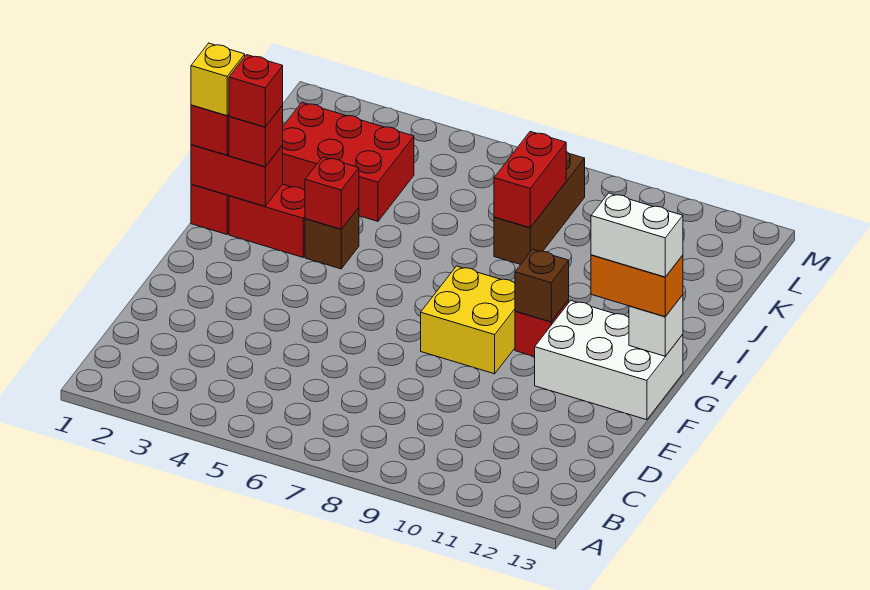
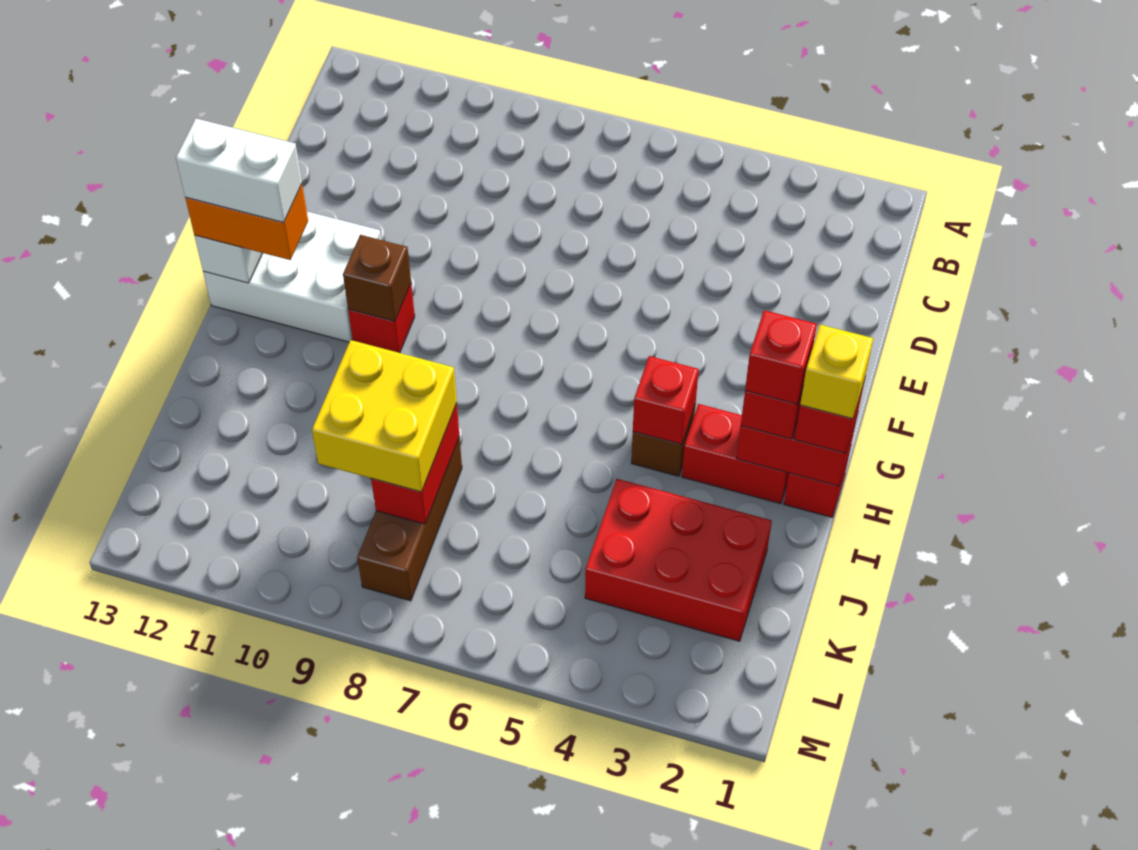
yellow brick F8:G9 level 1 -> yellow brick J8:K9 level 3

